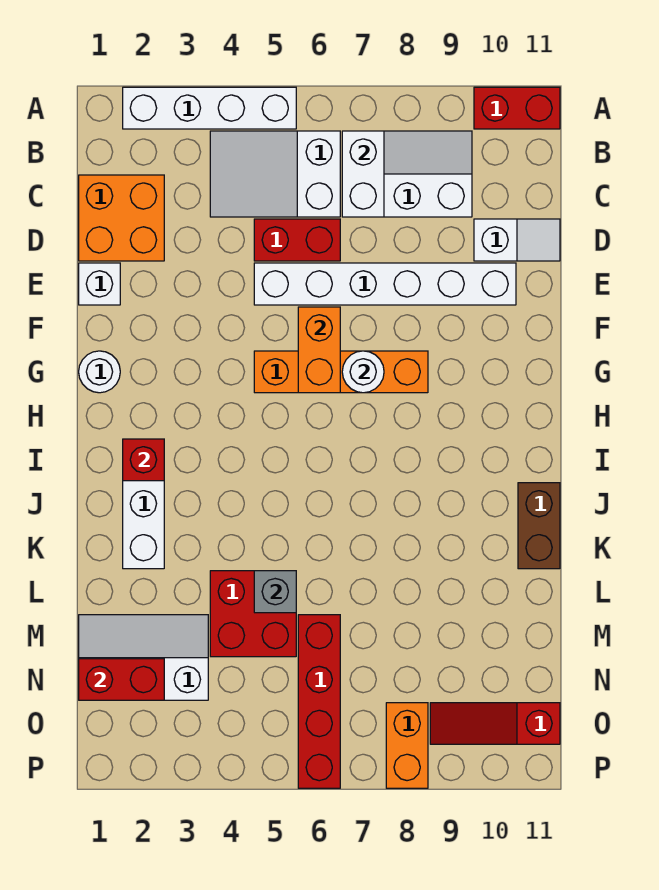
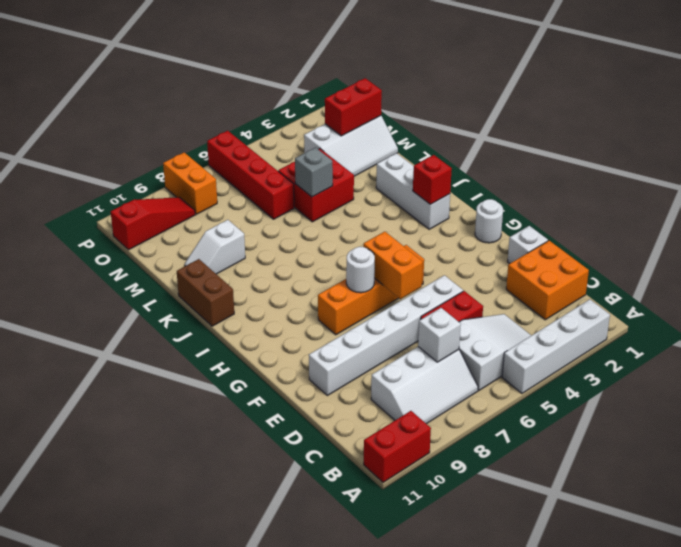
white brick B7:C7 level 2 -> white brick C7 level 2
white slope D10:D11 level 1 top 10 -> white slope L9:L10 level 1 top 9

